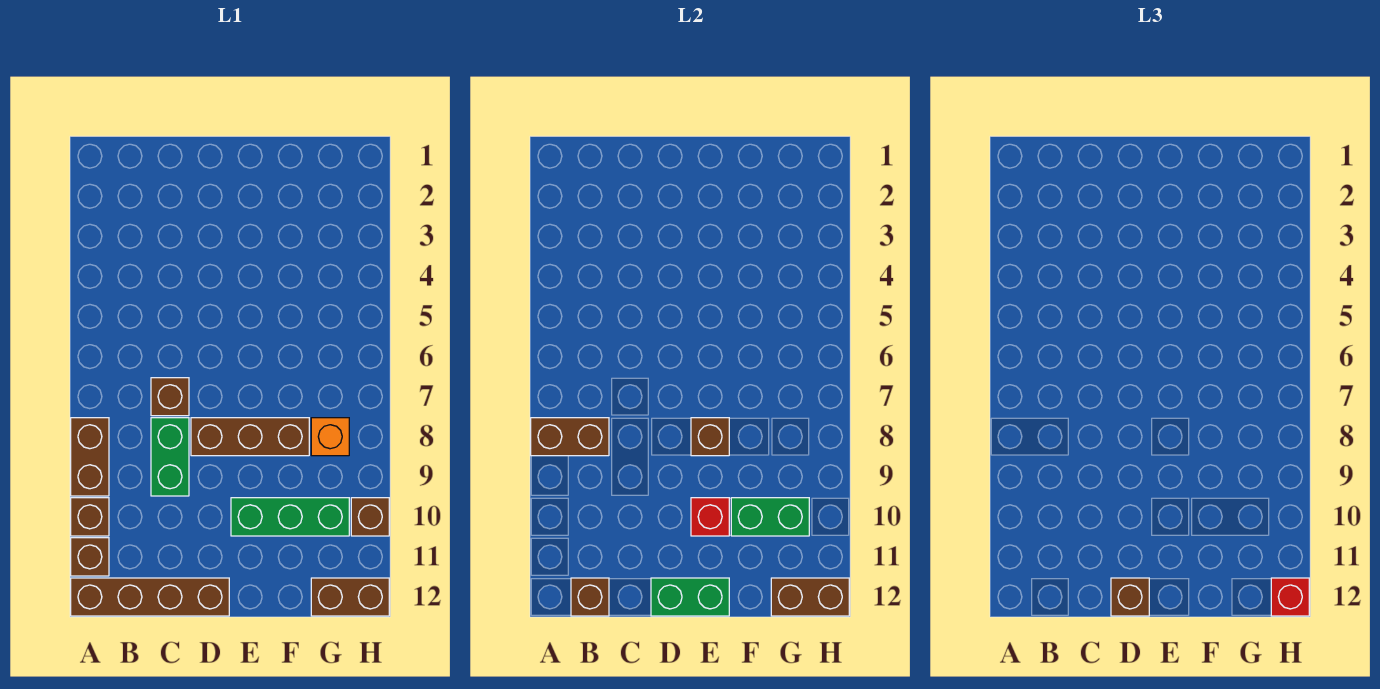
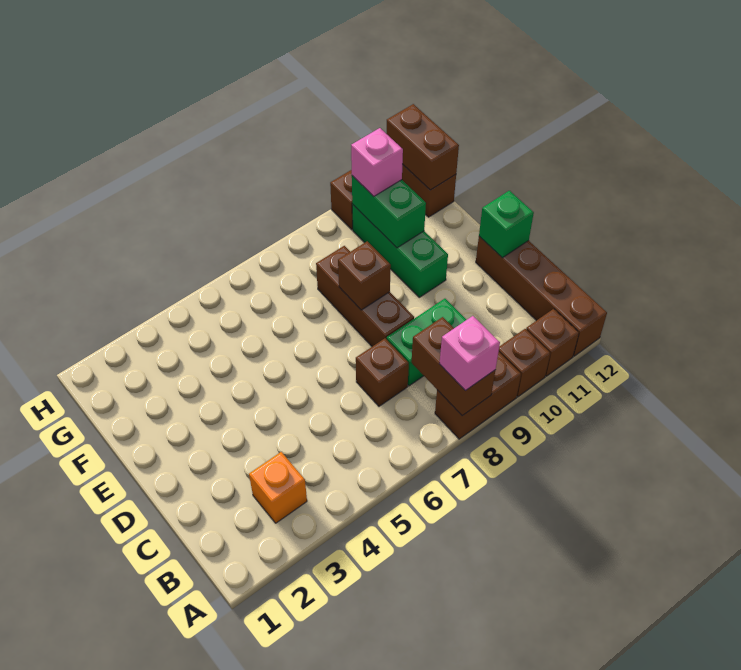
none -> pink brick A8 level 3
brown brick B12 level 2 -> none
green brick D12:E12 level 2 -> green brick D12 level 2
brown brick D12 level 3 -> none
red brick E10 level 2 -> none
orange brick G8 level 1 -> orange brick B3 level 1
none -> pink brick G10 level 3
red brick H12 level 3 -> none

